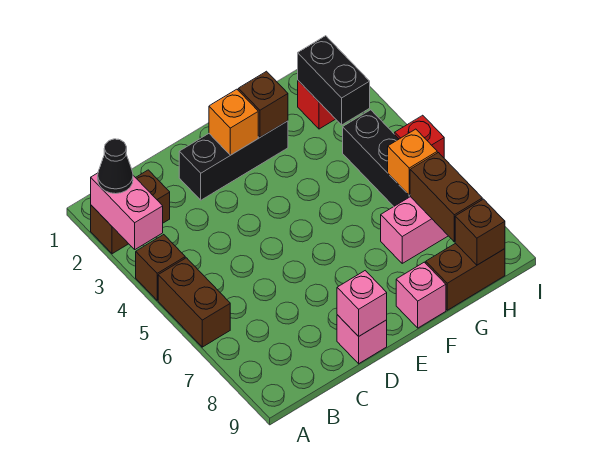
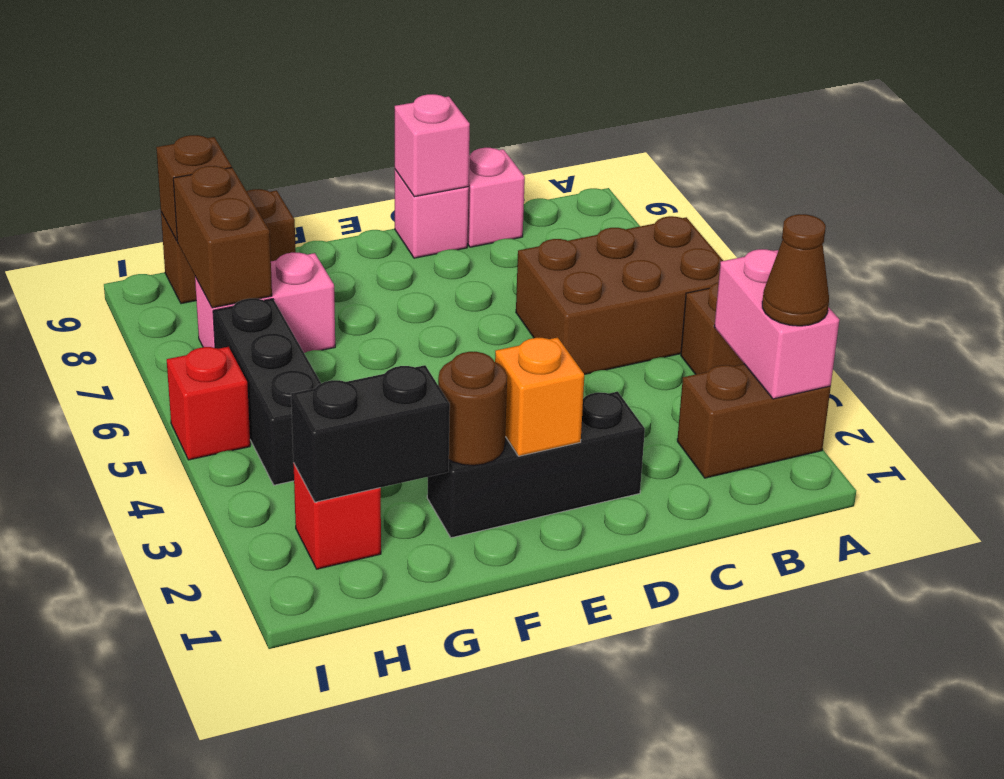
black cone A2 level 3 -> brown cone A2 level 3
brown brick A5:A6 level 1 -> brown brick A5:C6 level 1
brown brick F2 level 2 -> brown round brick F2 level 2
pink brick F9 level 1 -> pink brick C9 level 1
black brick H2:H3 level 2 -> black brick G2:H2 level 2
orange brick H6 level 2 -> none

